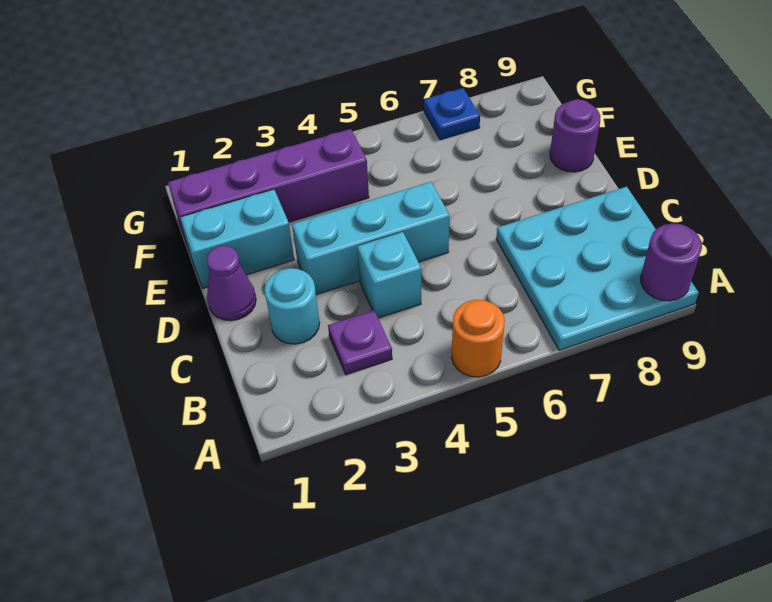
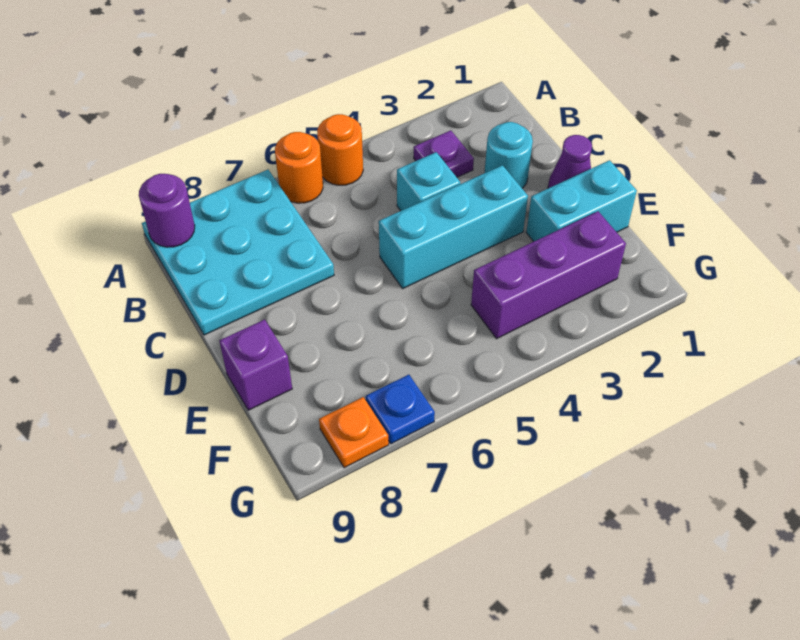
none -> orange round brick A6 level 1
purple round brick E9 level 1 -> purple brick E9 level 1
purple brick F1:F4 level 1 -> purple brick F2:F4 level 1
none -> orange plate G8 level 1

